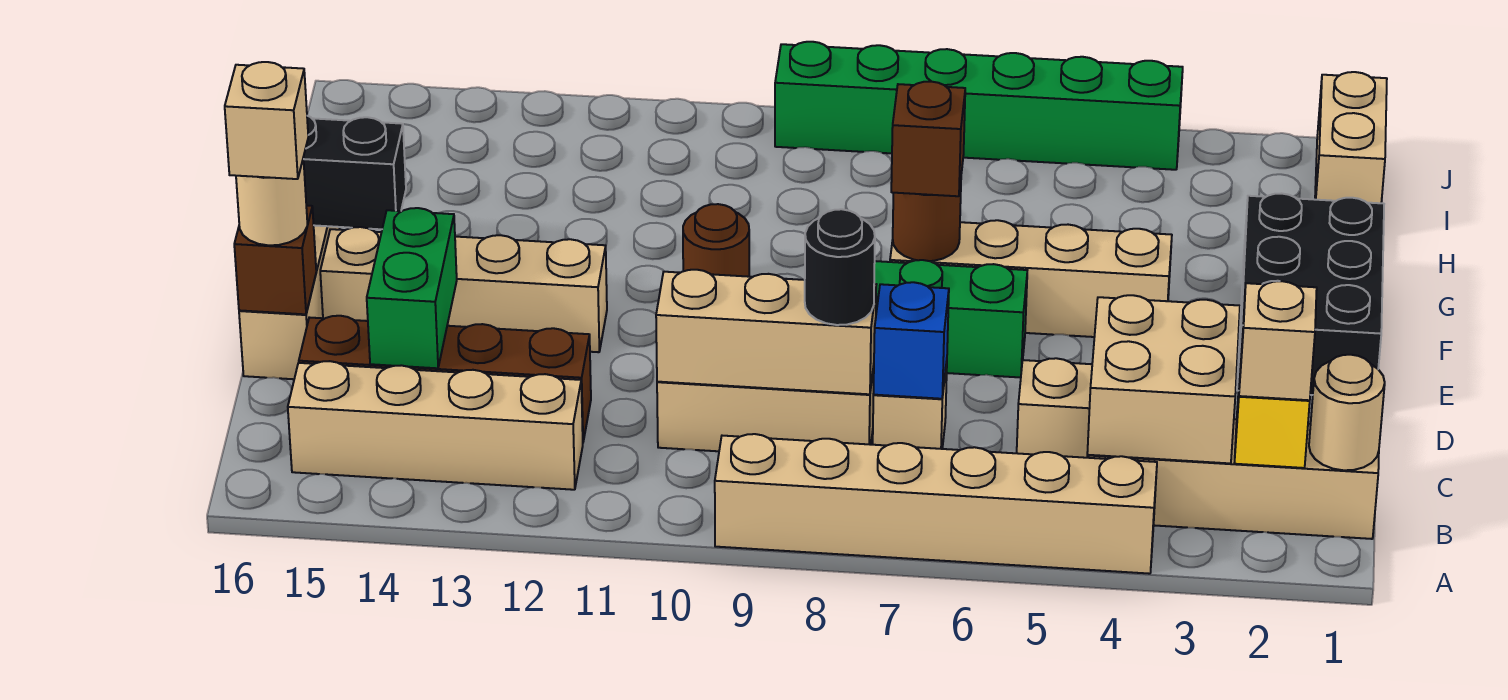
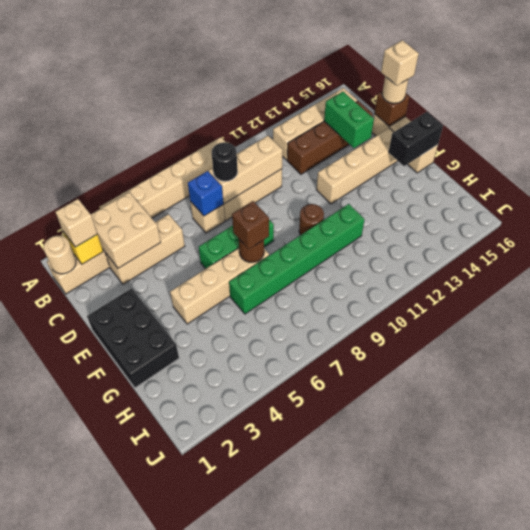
tan brick I1:J1 level 1 -> none
green brick J4:J9 level 1 -> green brick G6:G11 level 1

